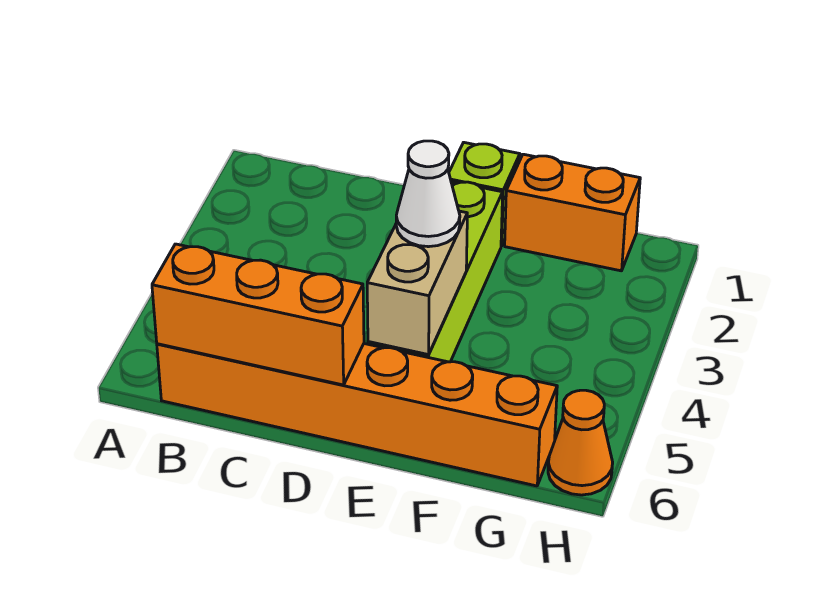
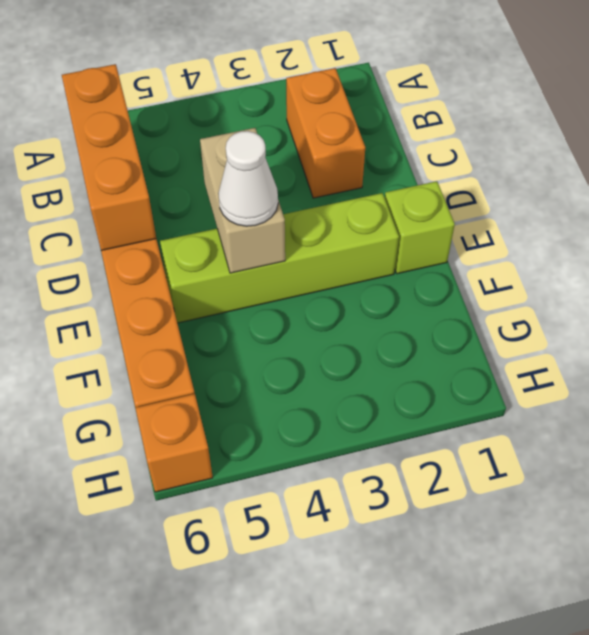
tan brick E4:E5 level 2 -> tan brick D4:E4 level 2
orange brick F1:G1 level 1 -> orange brick B2:C2 level 1
orange cone H6 level 1 -> orange brick H6 level 1

